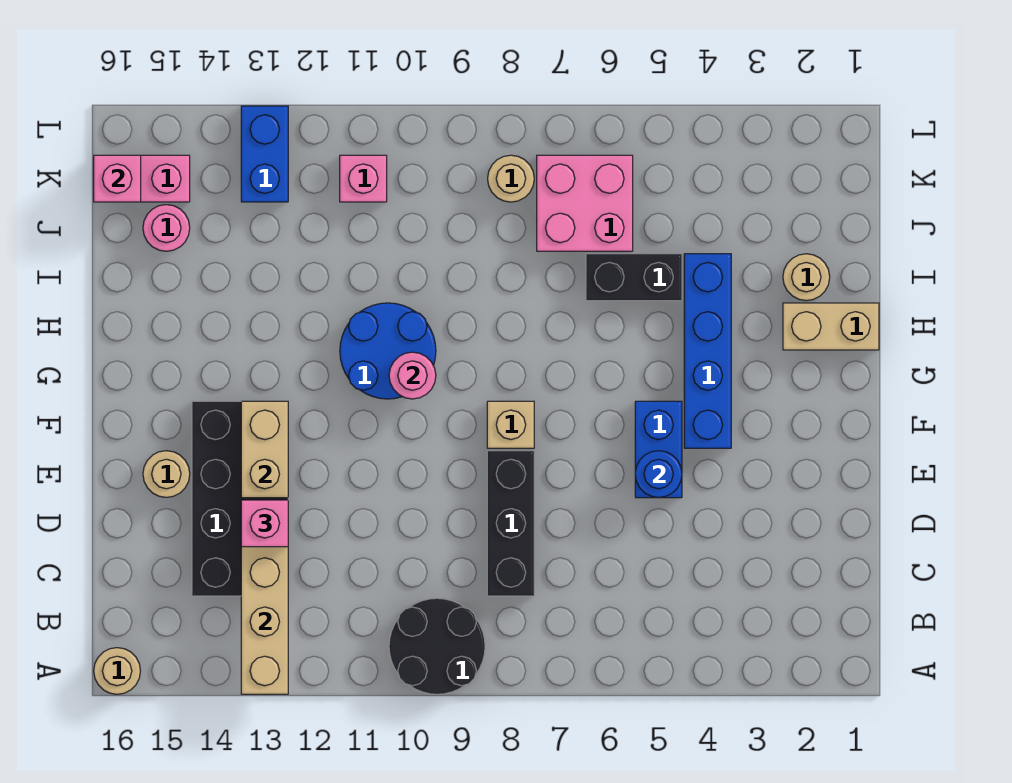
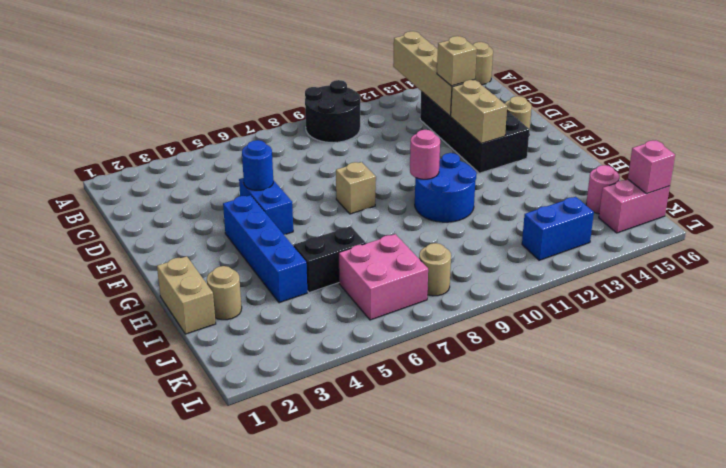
black brick C8:E8 level 1 -> none
pink brick D13 level 3 -> tan brick D13 level 3
tan brick H1:H2 level 1 -> tan brick H1:I1 level 1
pink brick K11 level 1 -> none
blue brick K13:L13 level 1 -> blue brick K12:K13 level 1

